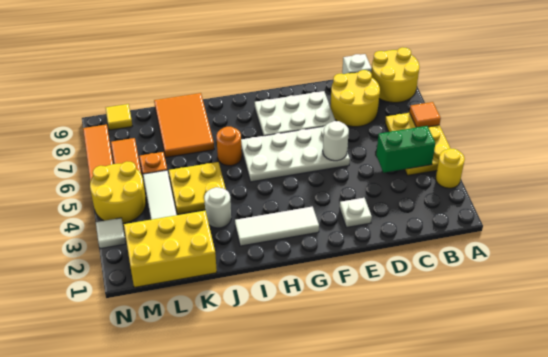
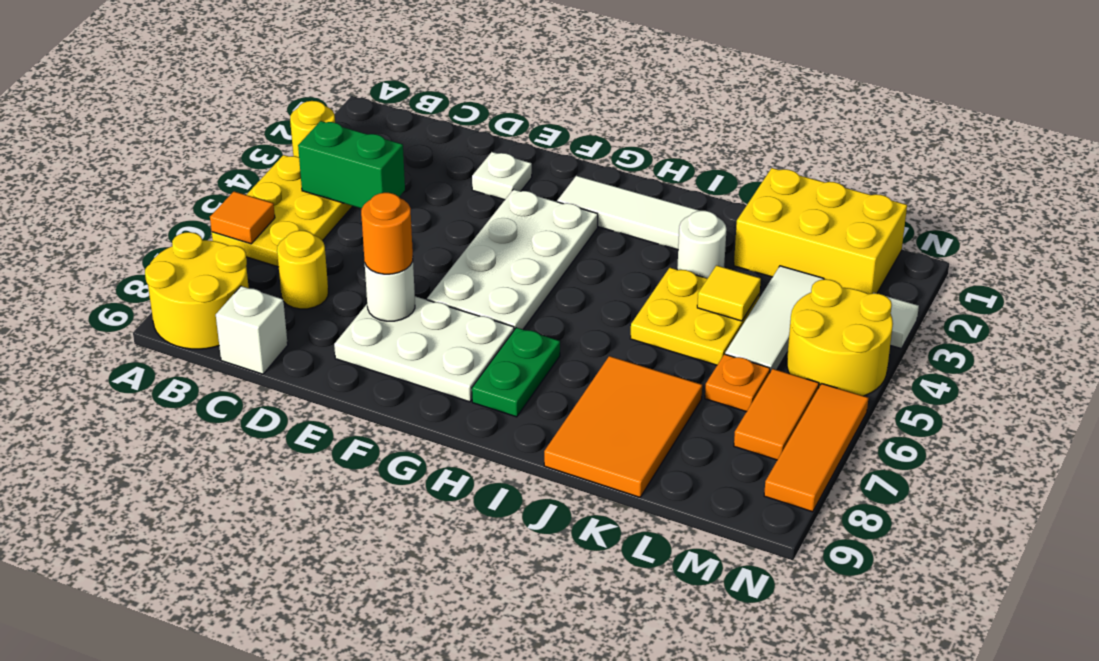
yellow round brick C7:D8 level 1 -> yellow round brick C7 level 1
white plate E5:H6 level 1 -> white plate F3:G6 level 1
white round brick E5 level 2 -> white round brick E7 level 2
none -> green plate H7:H8 level 1
orange round brick I6 level 1 -> orange round brick E7 level 3
yellow tile M9 level 1 -> yellow tile K4 level 2

